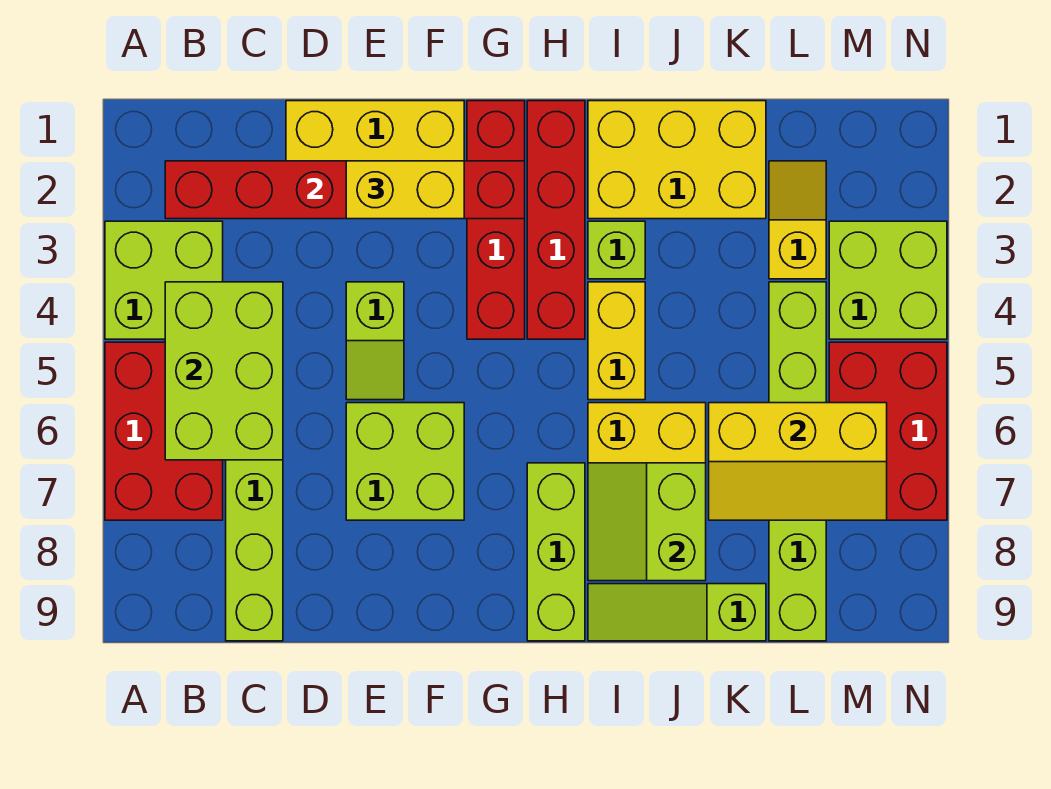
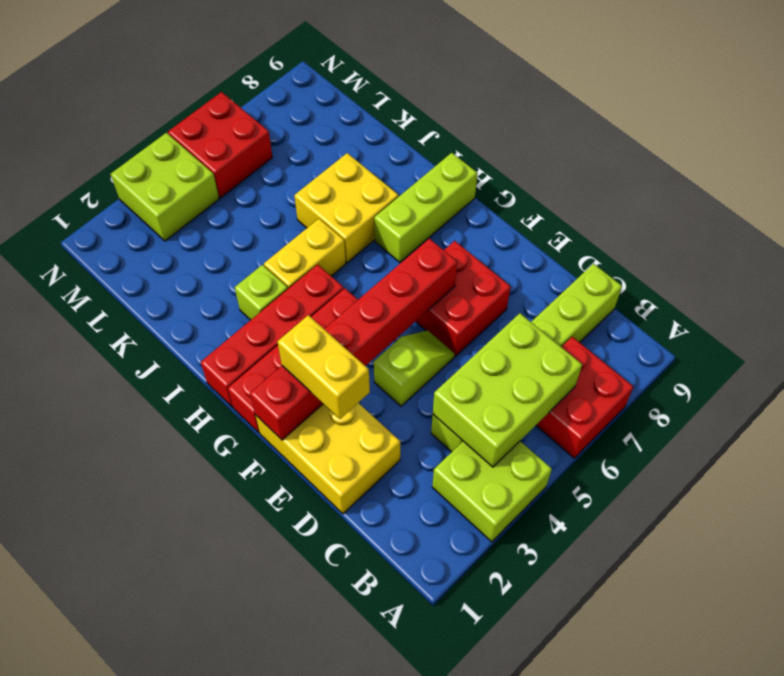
red brick A5:B7 level 1 -> red brick A6:B7 level 1
red brick B2:G2 level 2 -> red brick F1:F6 level 2
lime brick E6:F7 level 1 -> red brick E6:F7 level 1
yellow brick I1:K2 level 1 -> none
lime slope I7:J8 level 2 top J -> none
lime slope I9:K9 level 1 top K -> none
yellow slope K6:M7 level 2 top 6 -> none
yellow slope L2:L3 level 1 top 3 -> none
lime brick L4:L9 level 1 -> none
red brick M5:N7 level 1 -> red brick M5:N6 level 1

